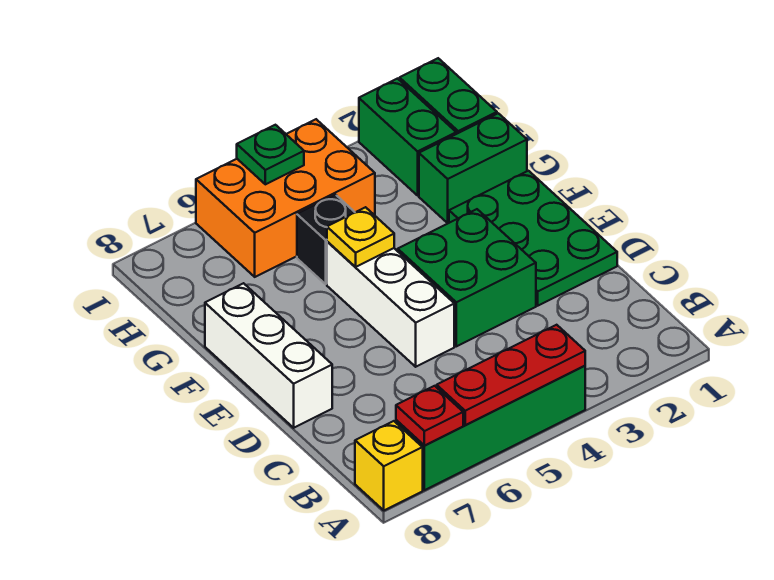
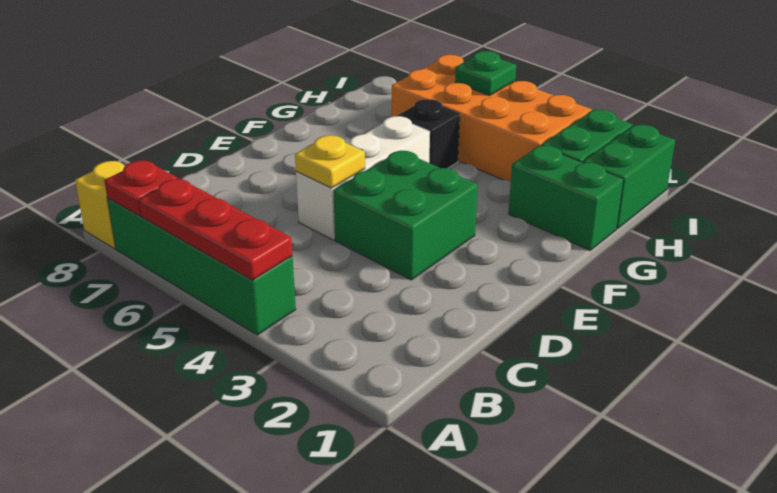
green plate D1:F2 level 1 -> none
white brick D8:F8 level 1 -> none
yellow plate F5 level 2 -> yellow plate D5 level 2
orange brick H4:I6 level 1 -> orange brick H3:I6 level 1

